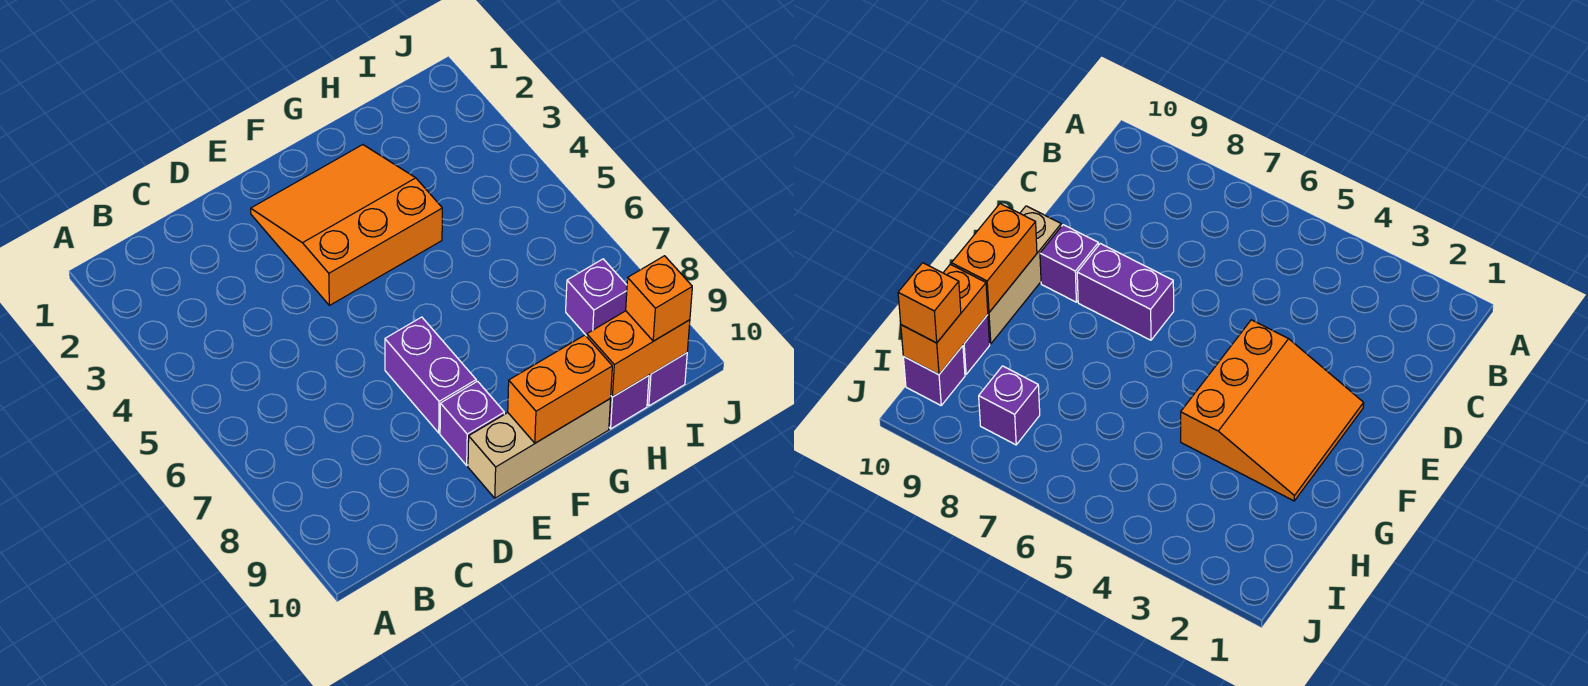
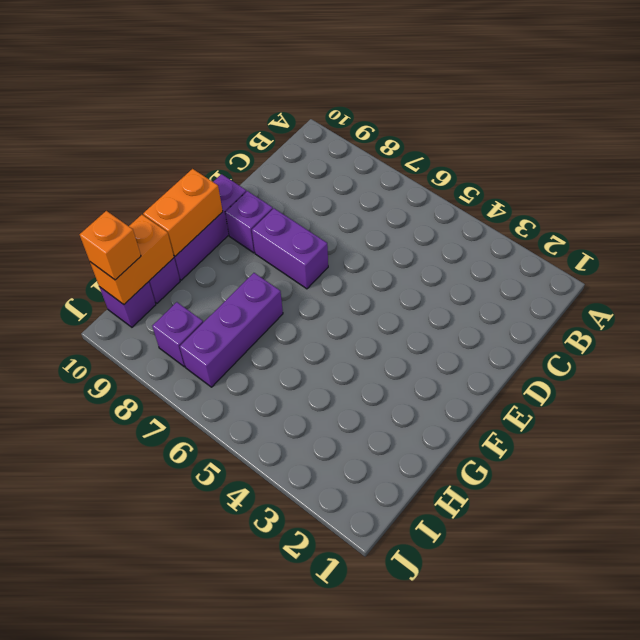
orange slope E2:G4 level 1 top 4 -> none
tan brick E10:G10 level 1 -> purple brick E10:G10 level 1
none -> purple brick G7:I7 level 1

